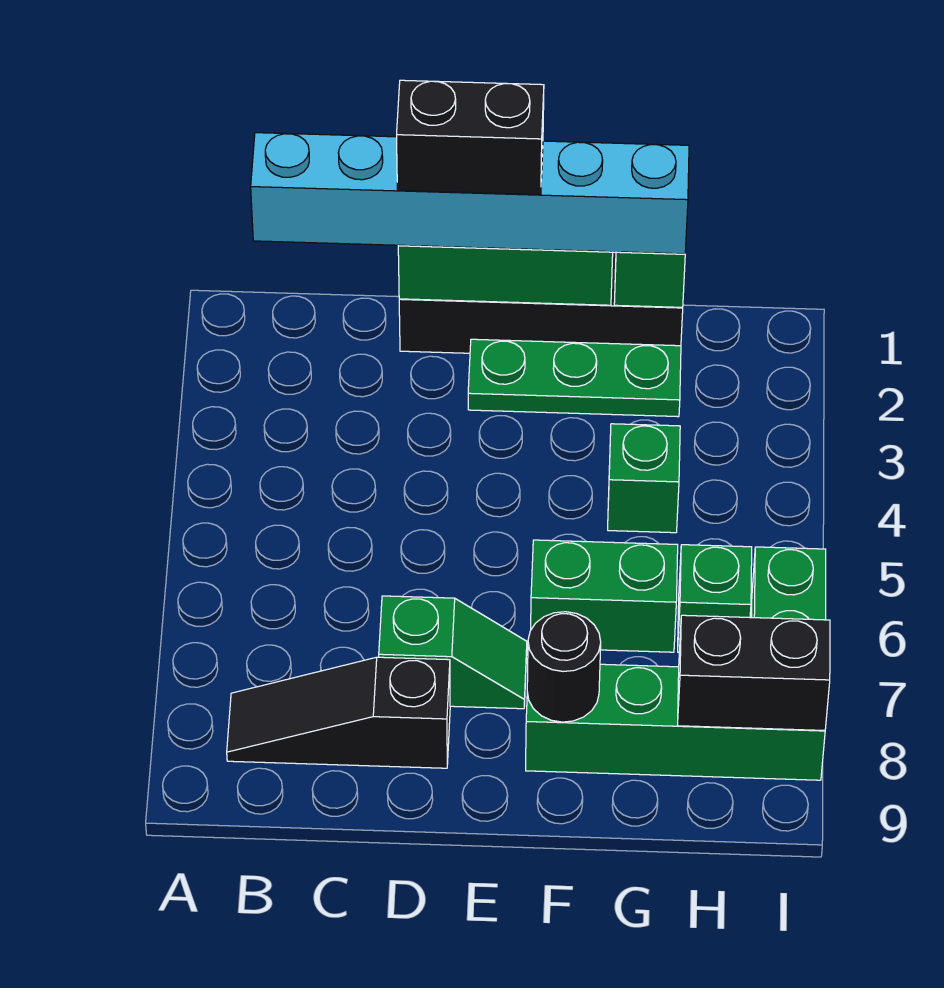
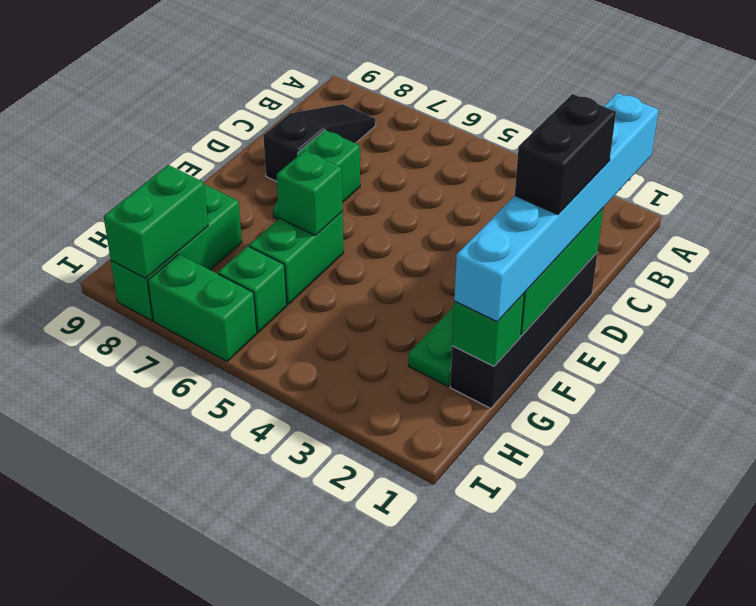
green brick F8:I8 level 1 -> green brick G8:I8 level 1
black round brick F8 level 2 -> none
green brick G4 level 1 -> green brick F6 level 2
black brick H8:I8 level 2 -> green brick H8:I8 level 2

